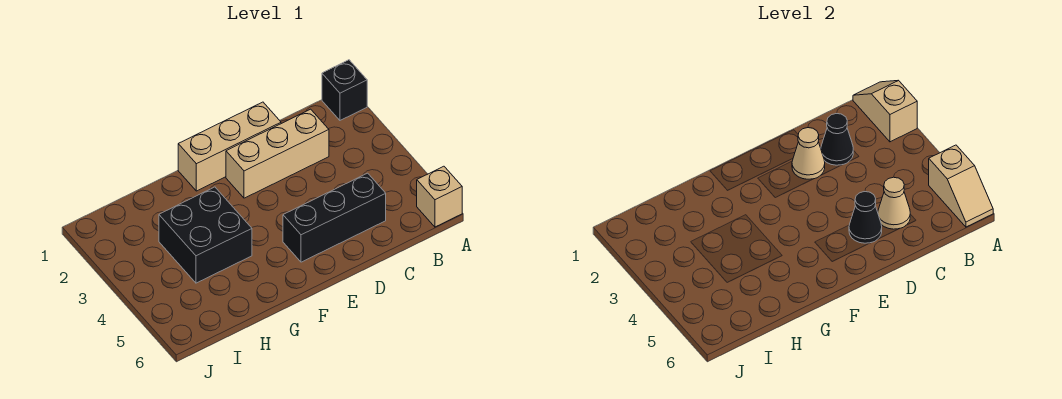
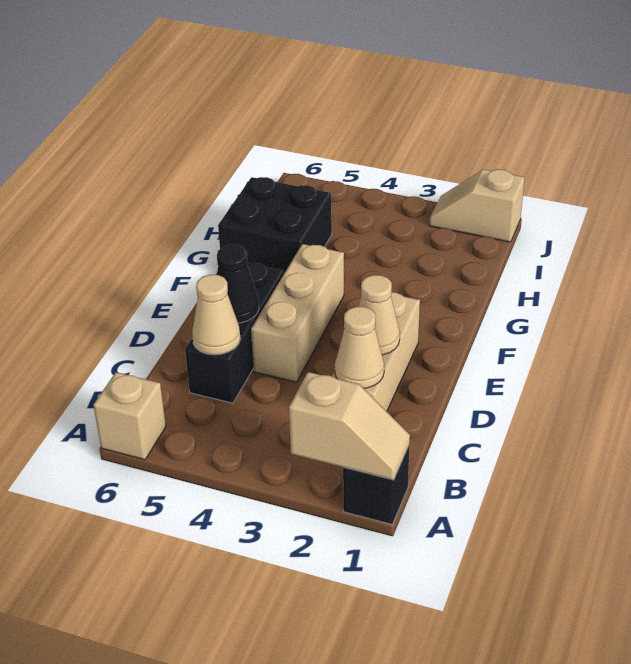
tan slope A5:A6 level 2 top 5 -> tan slope J1:J2 level 1 top 1
black cone C2 level 2 -> tan cone C2 level 2
tan brick D1:F1 level 1 -> tan brick D4:F4 level 1
black brick G3:H4 level 1 -> black brick G5:H6 level 1

